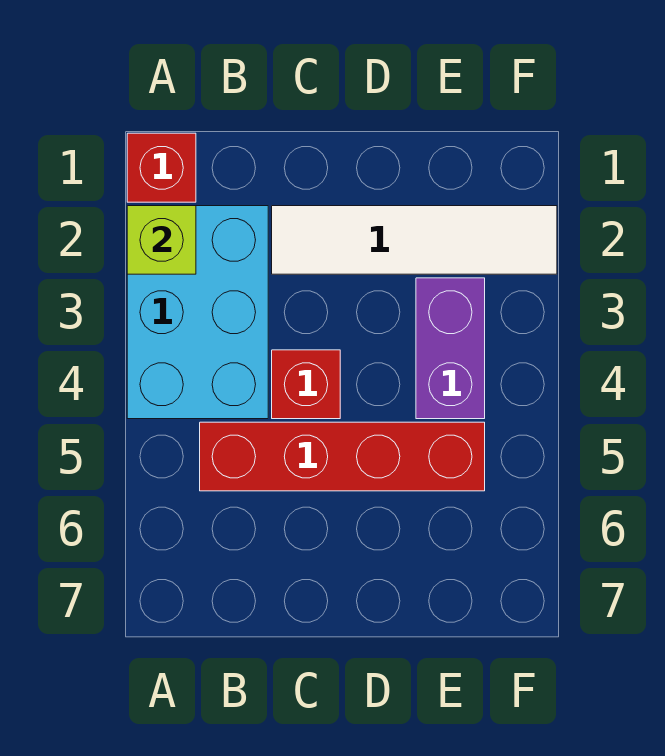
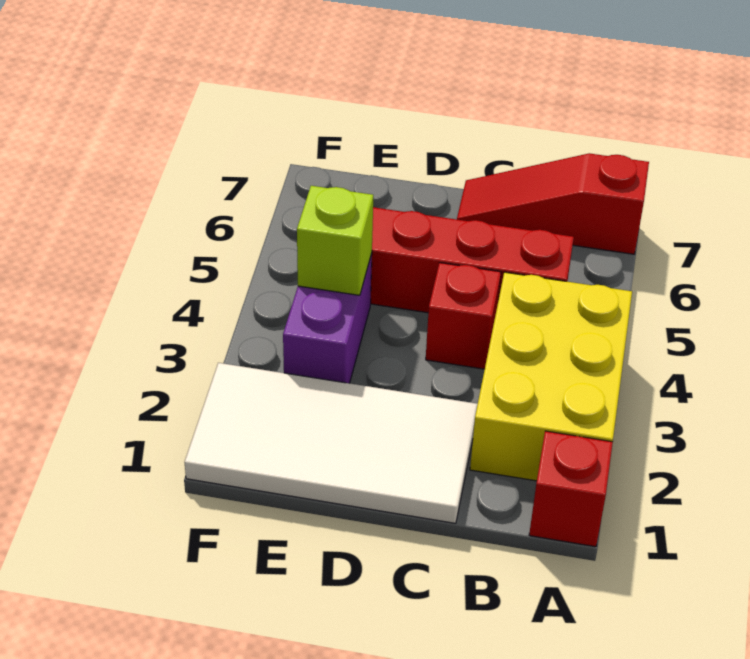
cyan brick A2:B4 level 1 -> yellow brick A2:B4 level 1
lime brick A2 level 2 -> lime brick E4 level 2
none -> red slope A7:C7 level 1 top A
white tile C2:F2 level 1 -> white tile C1:F2 level 1

